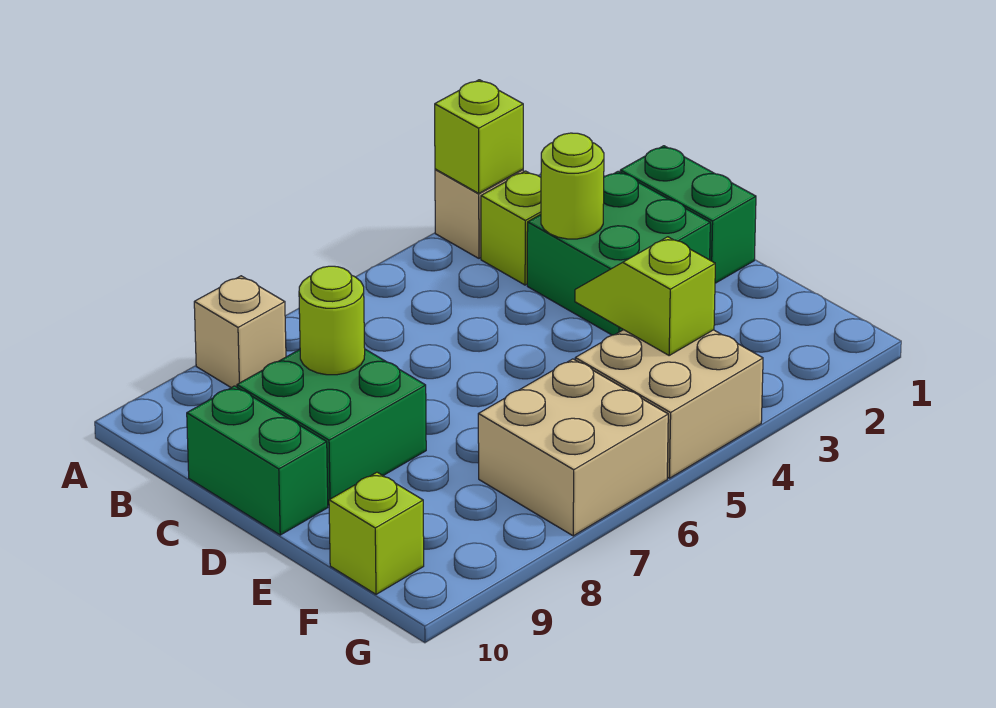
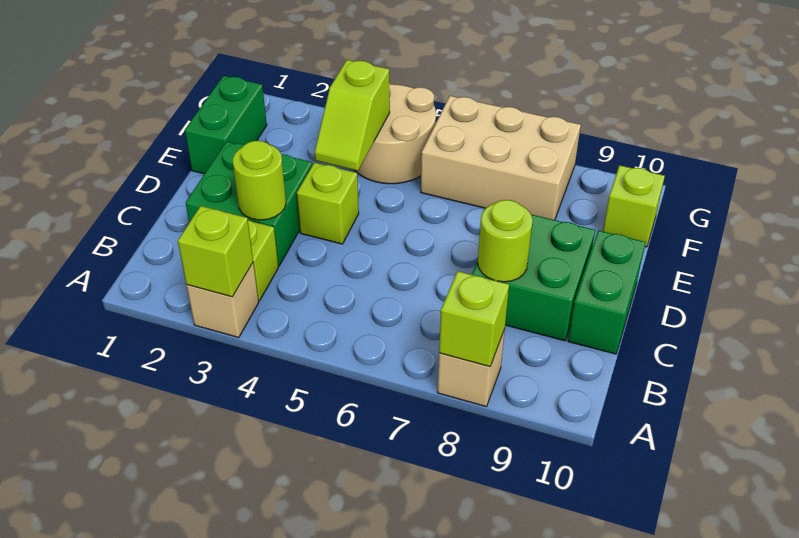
none -> lime brick A8 level 2
green brick C1:D1 level 1 -> green brick E1:F1 level 1
none -> lime brick D4 level 1
tan brick F4:G5 level 1 -> tan round brick F4:G5 level 1
tan brick F6:G7 level 1 -> tan brick F6:G8 level 1

